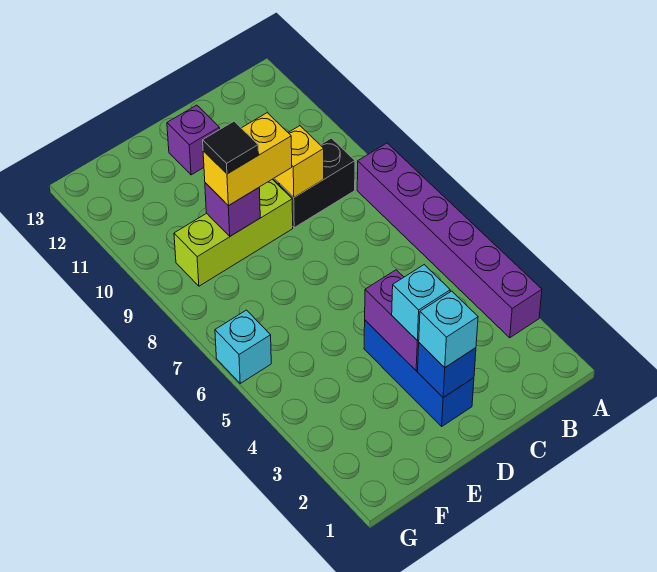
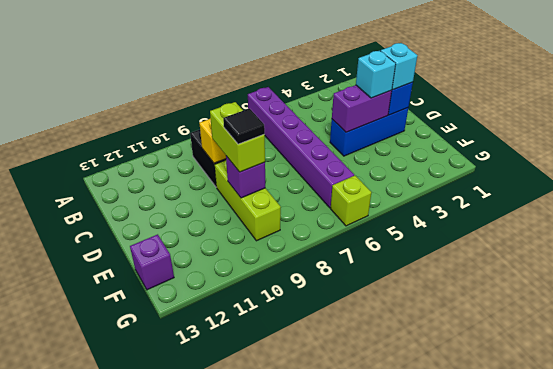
purple brick A3:A8 level 1 -> purple brick A6:F6 level 1
yellow brick D9:E9 level 3 -> lime brick D9:E9 level 3
purple brick D12 level 1 -> purple brick F13 level 1
cyan brick G6 level 1 -> lime brick G6 level 1

